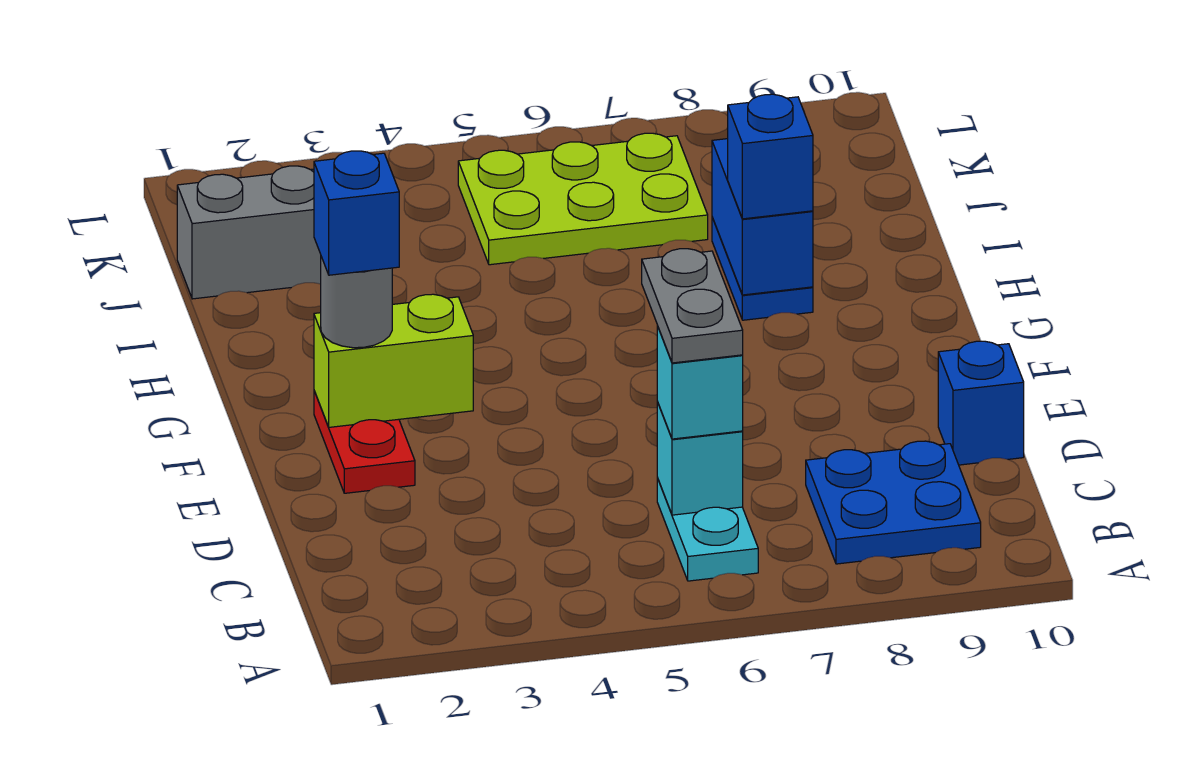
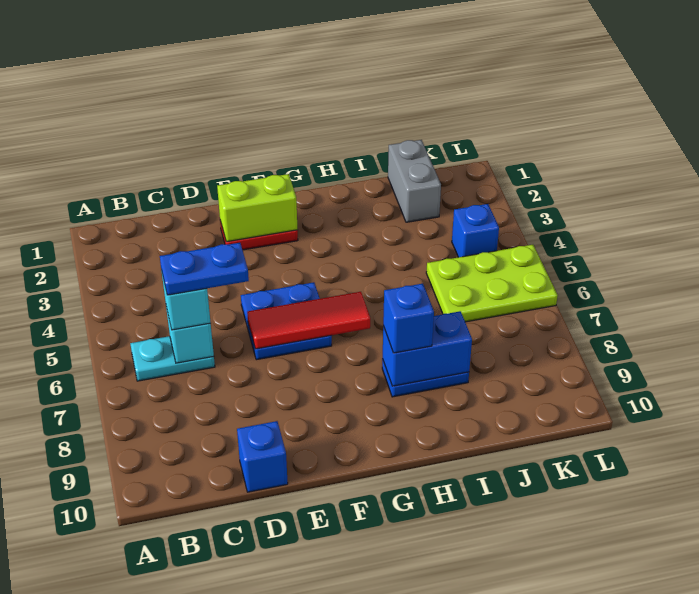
blue plate B8:C9 level 1 -> blue plate E5:F6 level 1
grey plate C6:D6 level 4 -> blue plate C6:D6 level 4
none -> red tile E6:G6 level 2
lime brick F2:F3 level 2 -> lime brick E2:F2 level 2
grey round brick F2 level 3 -> none
blue brick F2 level 4 -> blue brick K4 level 1
lime plate J5:K7 level 1 -> lime plate J5:L6 level 1

